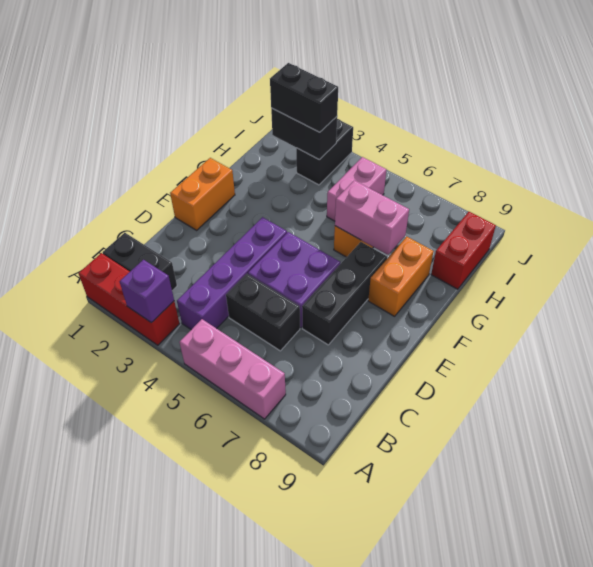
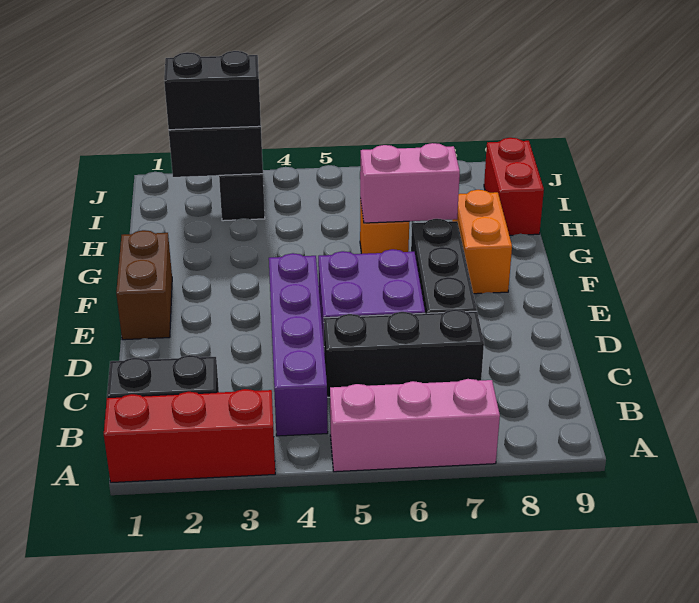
purple brick A3 level 2 -> none
black brick C5:C6 level 1 -> black brick C5:C7 level 1
orange brick E1:F1 level 1 -> brown brick E1:F1 level 1
pink brick H5:I5 level 1 -> none

